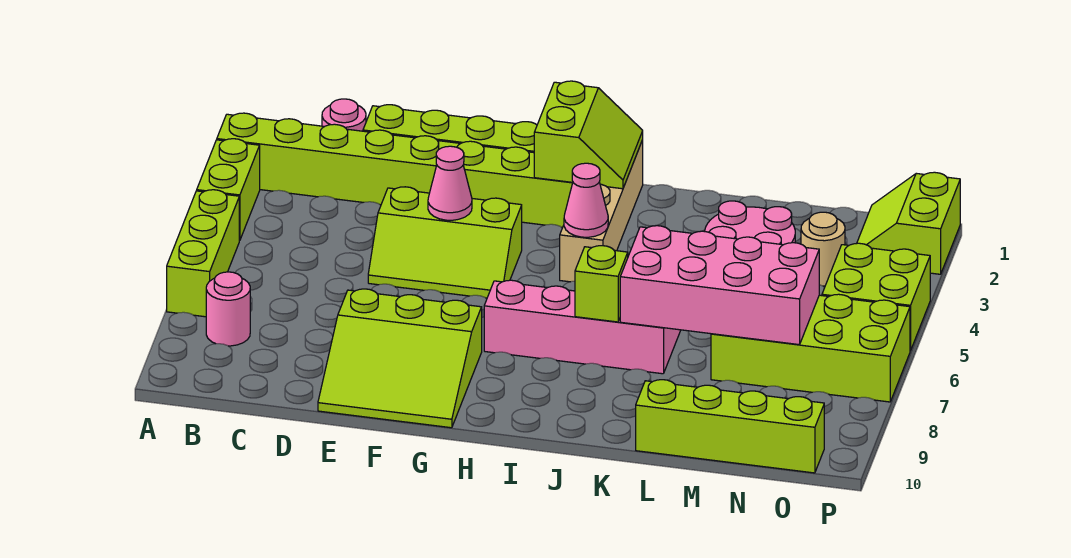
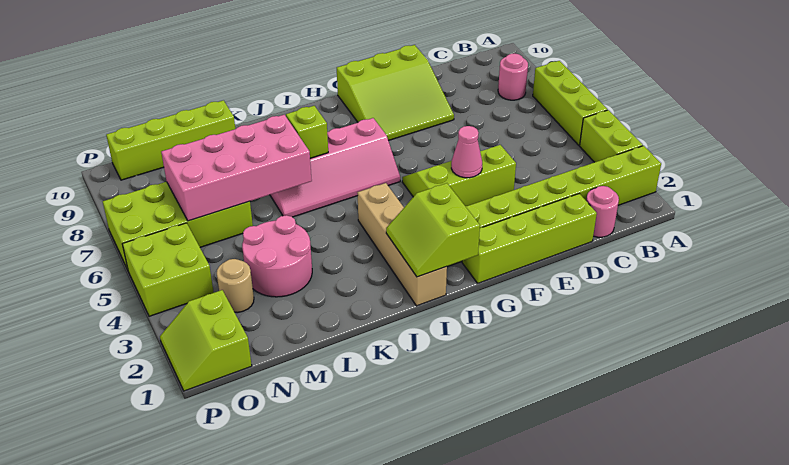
lime slope E8:G10 level 1 top 8 -> lime slope E8:G10 level 1 top 10
pink cone I4 level 2 -> none
lime slope O1:P2 level 1 top P -> lime slope O1:P2 level 1 top O

